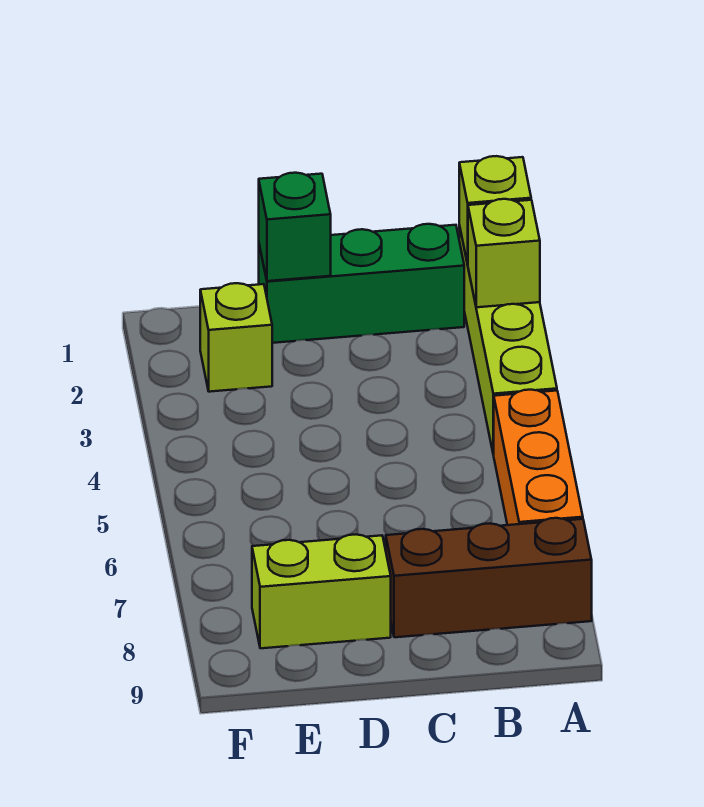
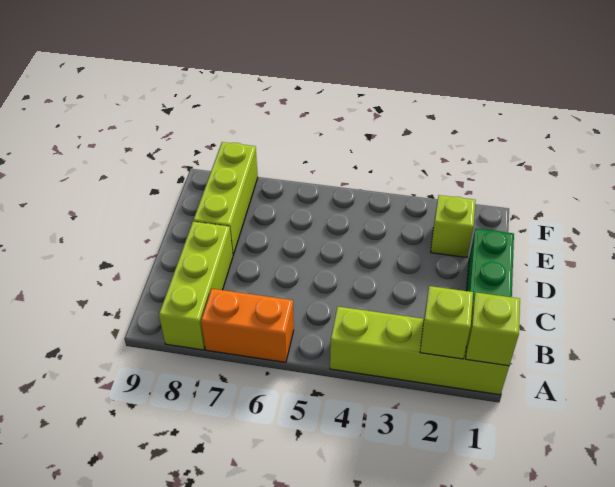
orange brick A5:A7 level 1 -> orange brick A6:A7 level 1
brown brick A8:C8 level 1 -> lime brick A8:C8 level 1
green brick D1 level 2 -> none
lime brick D8:E8 level 1 -> lime brick D8:F8 level 1

